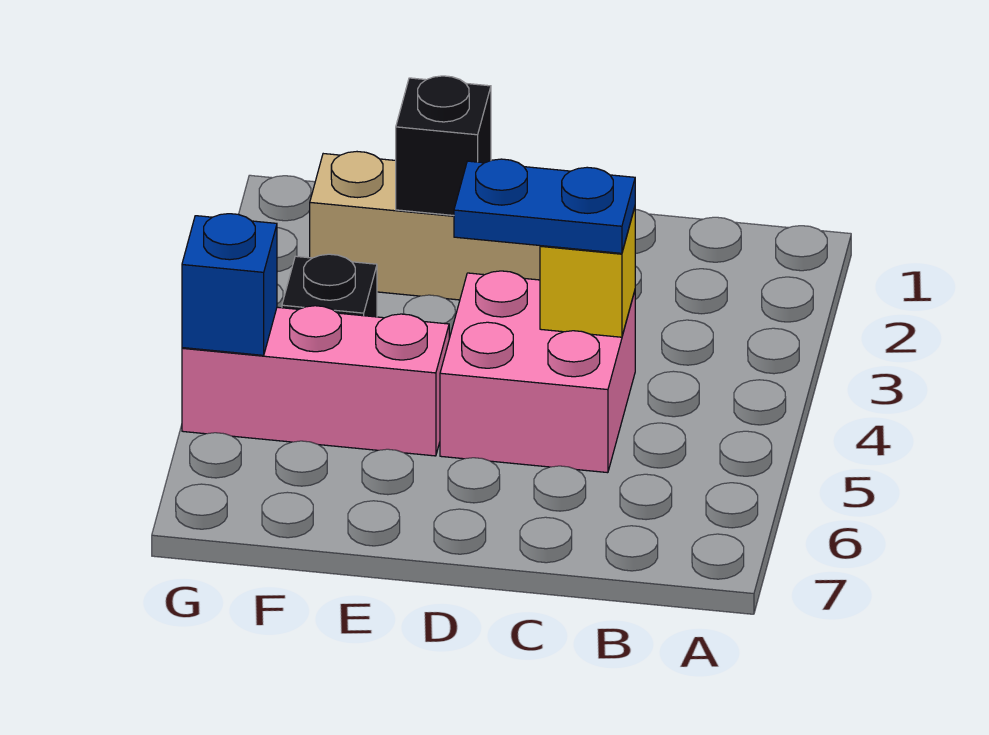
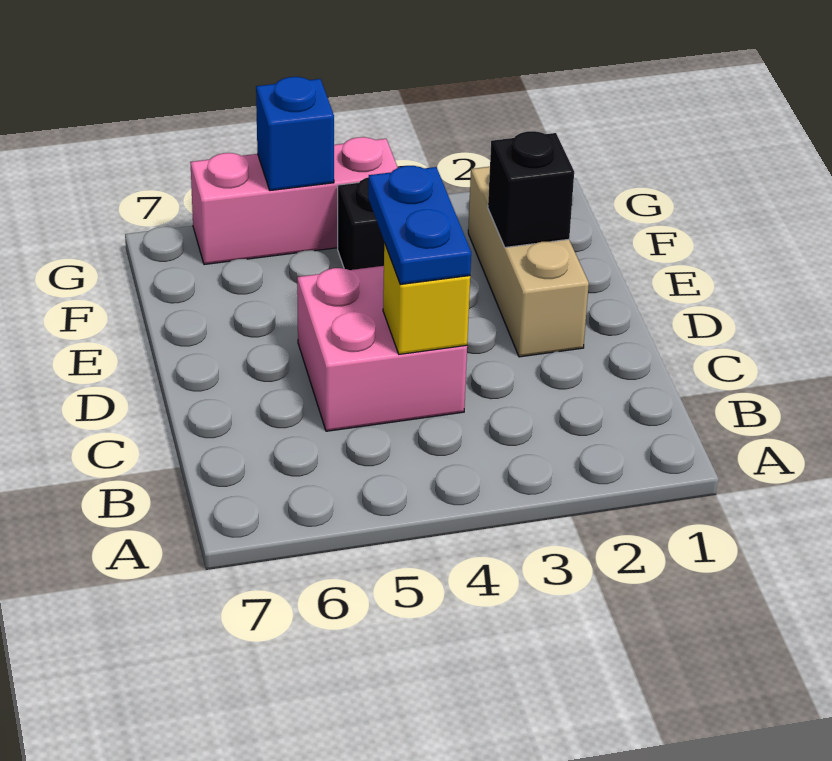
pink brick E5:G5 level 1 -> pink brick G4:G6 level 1

